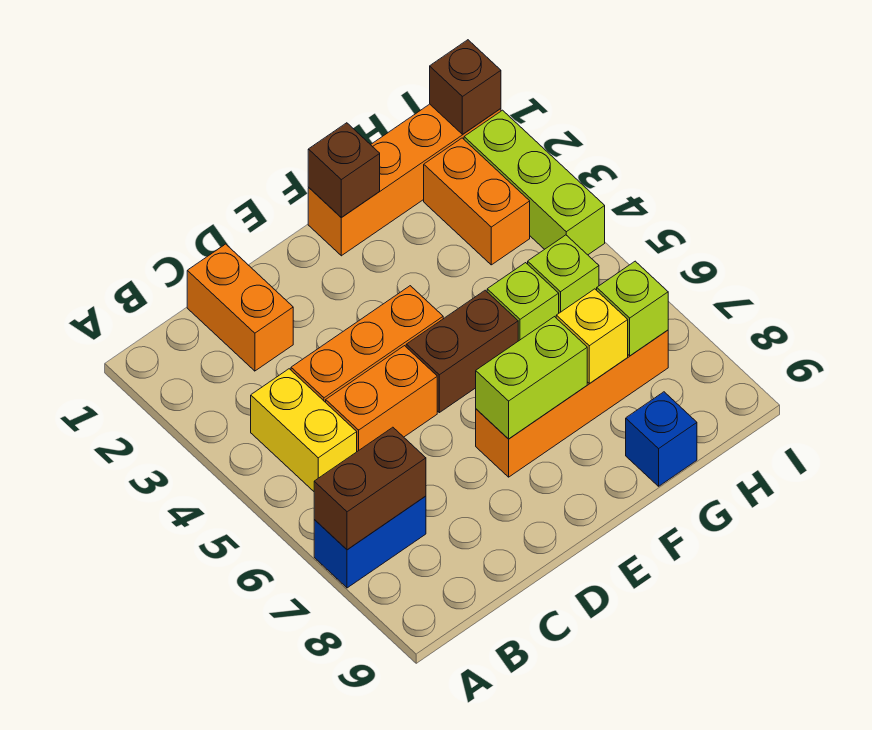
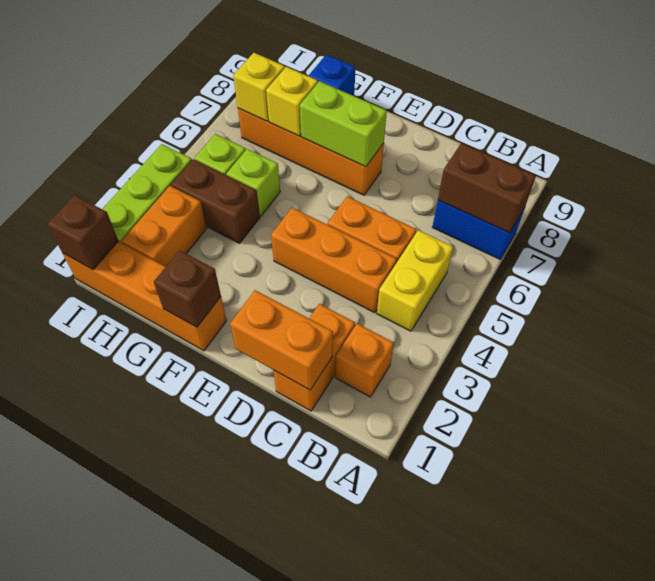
none -> orange brick B2 level 1
none -> orange brick C1:D1 level 2
brown brick E5:F5 level 1 -> brown brick G4:H4 level 1
lime brick H7 level 2 -> yellow brick H7 level 2

